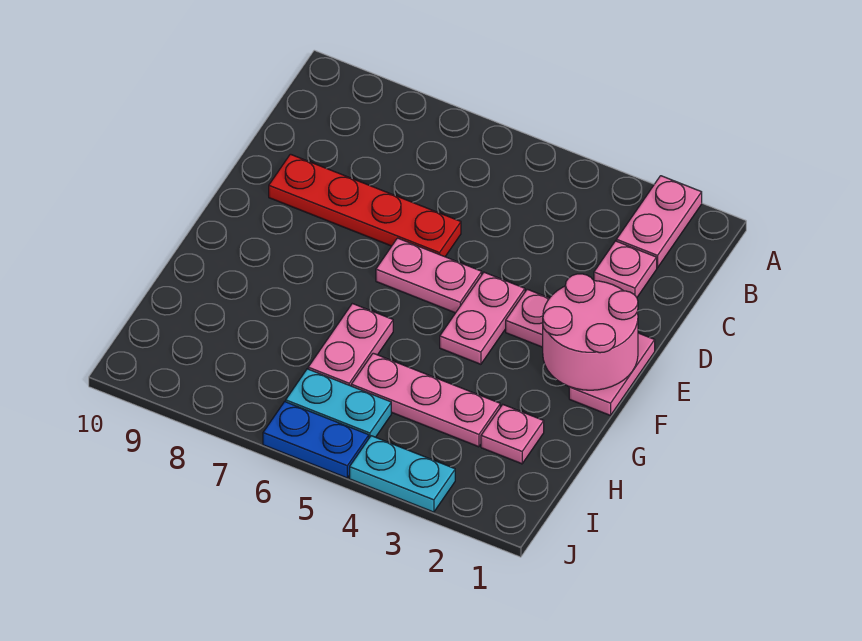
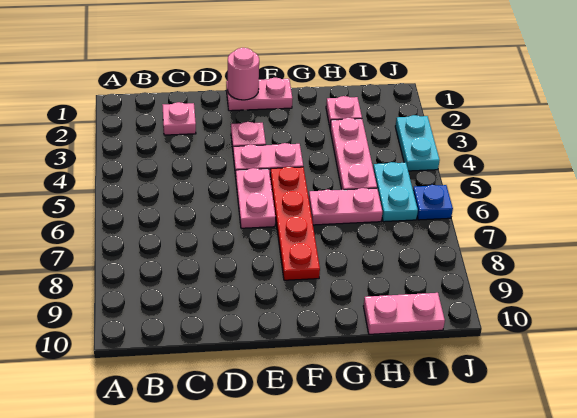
pink plate A2:B2 level 1 -> pink plate H10:I10 level 1
red plate D6:D9 level 1 -> red plate F5:F8 level 1
pink round brick E1:F2 level 2 -> pink round brick E1 level 2
blue plate J5:J6 level 1 -> blue plate J6 level 1

